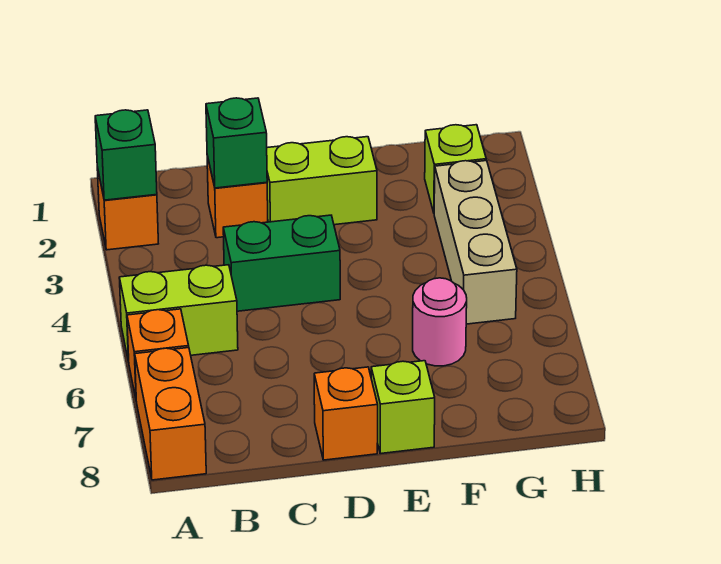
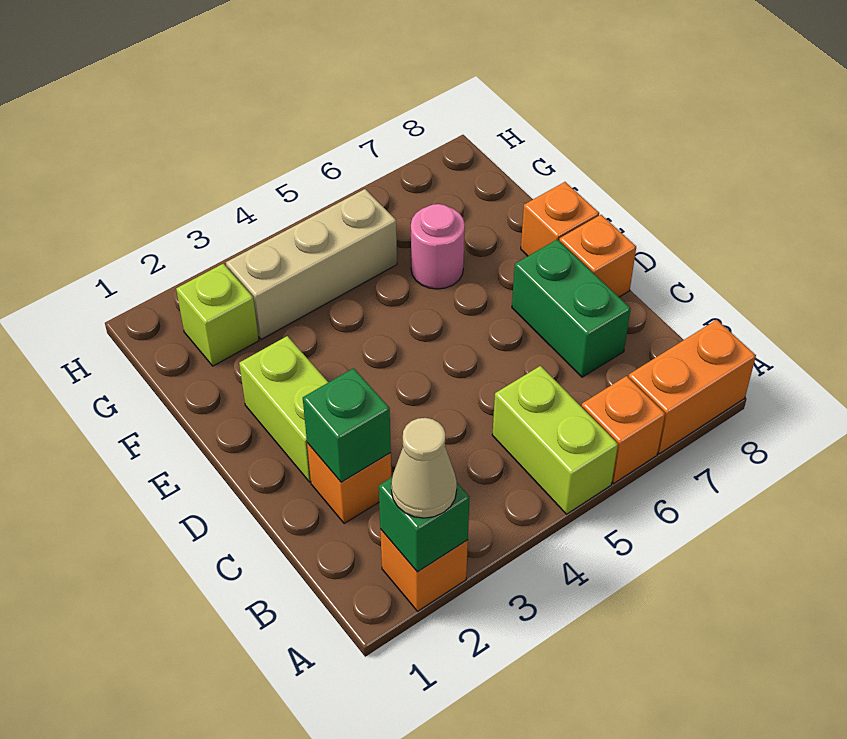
none -> tan cone A2 level 3
green brick C4:D4 level 1 -> green brick C7:D7 level 1
lime brick E8 level 1 -> orange brick E8 level 1

